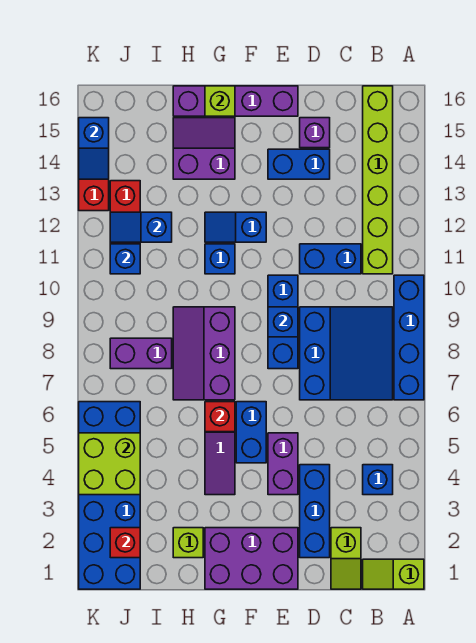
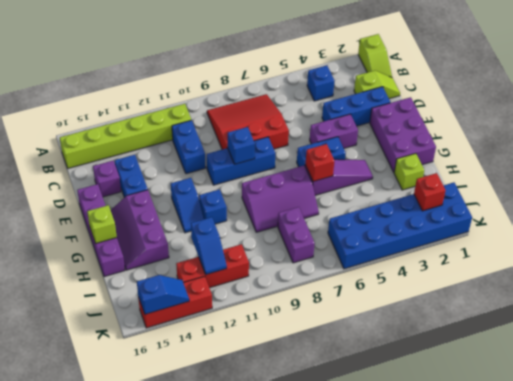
blue brick A7:A10 level 1 -> none
blue slope B7:D9 level 1 top D -> red slope B7:D9 level 1 top D
purple slope G14:H15 level 1 top 14 -> purple slope F14:H15 level 1 top 14
lime brick J4:K5 level 2 -> none
blue brick J11 level 2 -> none

